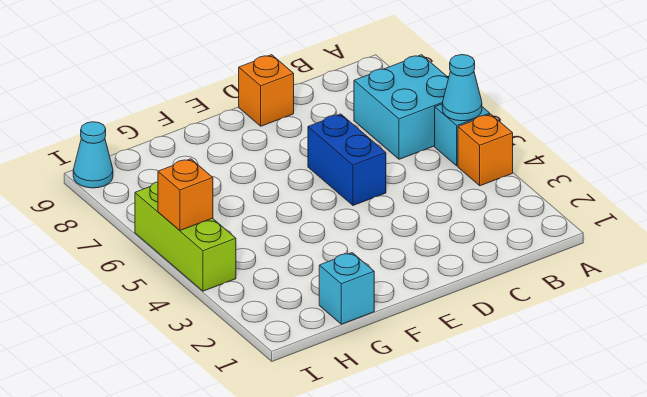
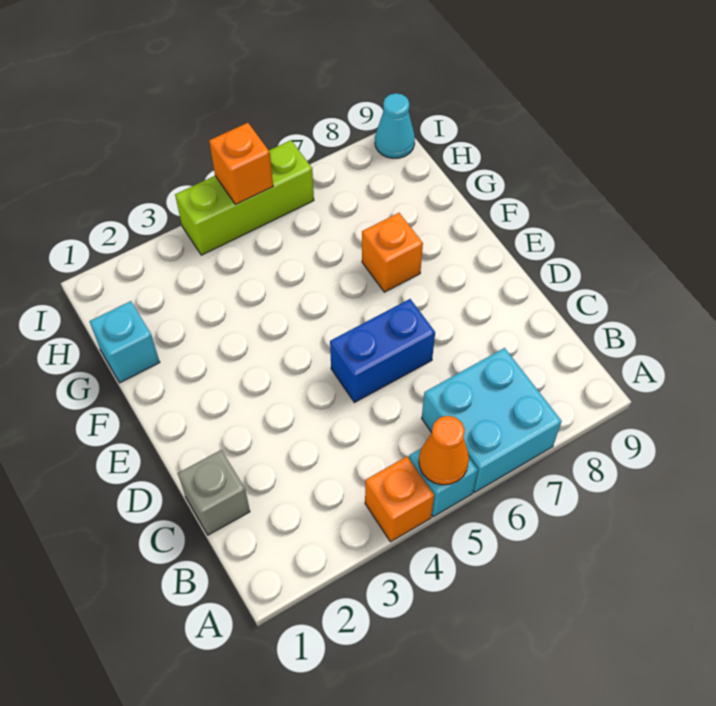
cyan cone A5 level 2 -> orange cone A5 level 2
none -> grey brick C1 level 1
orange brick D9 level 1 -> orange brick F7 level 1

